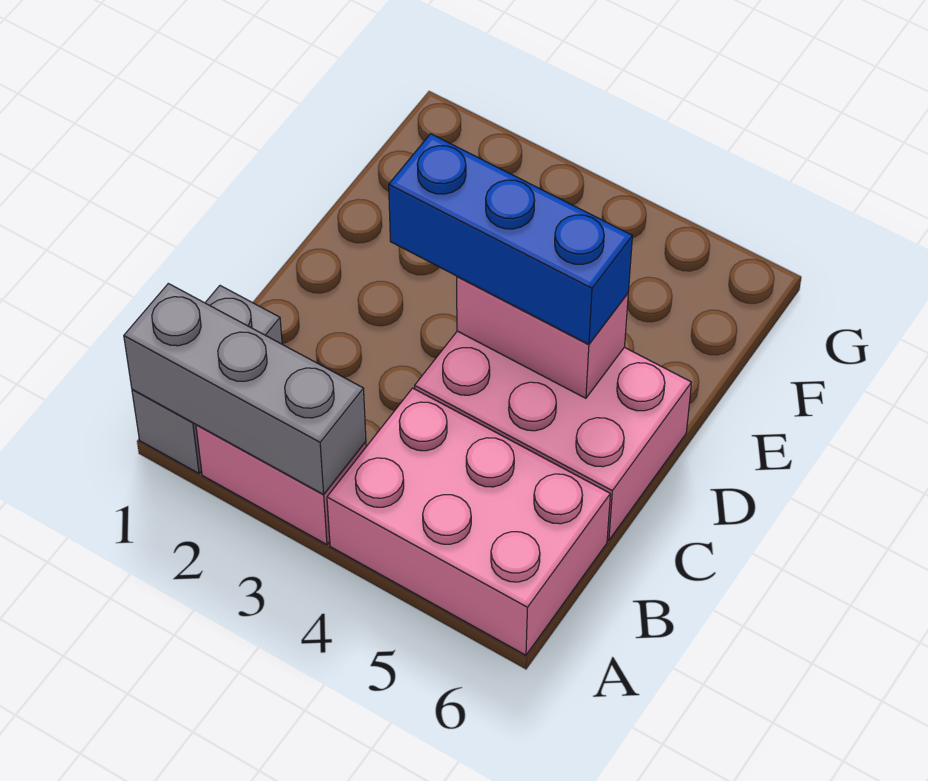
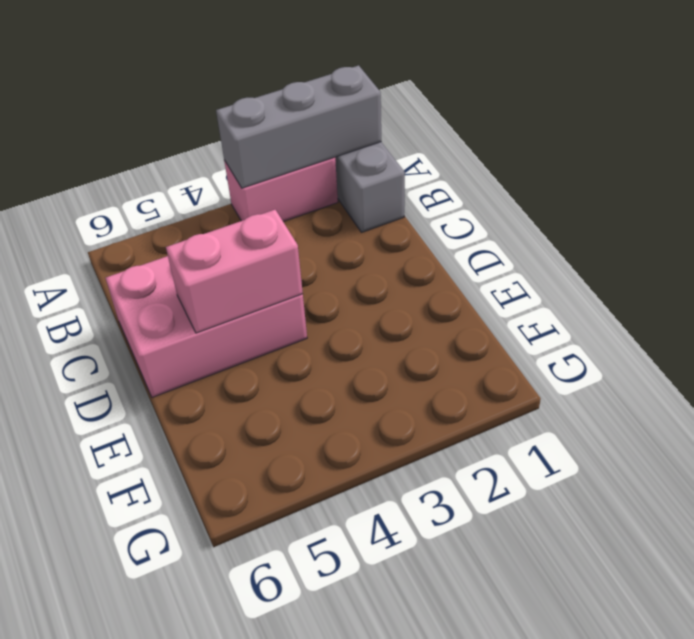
pink brick A4:B6 level 1 -> none
blue brick D3:D5 level 3 -> none

